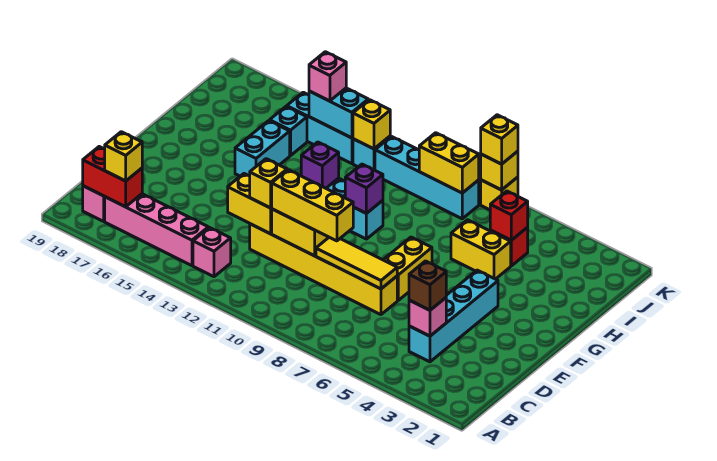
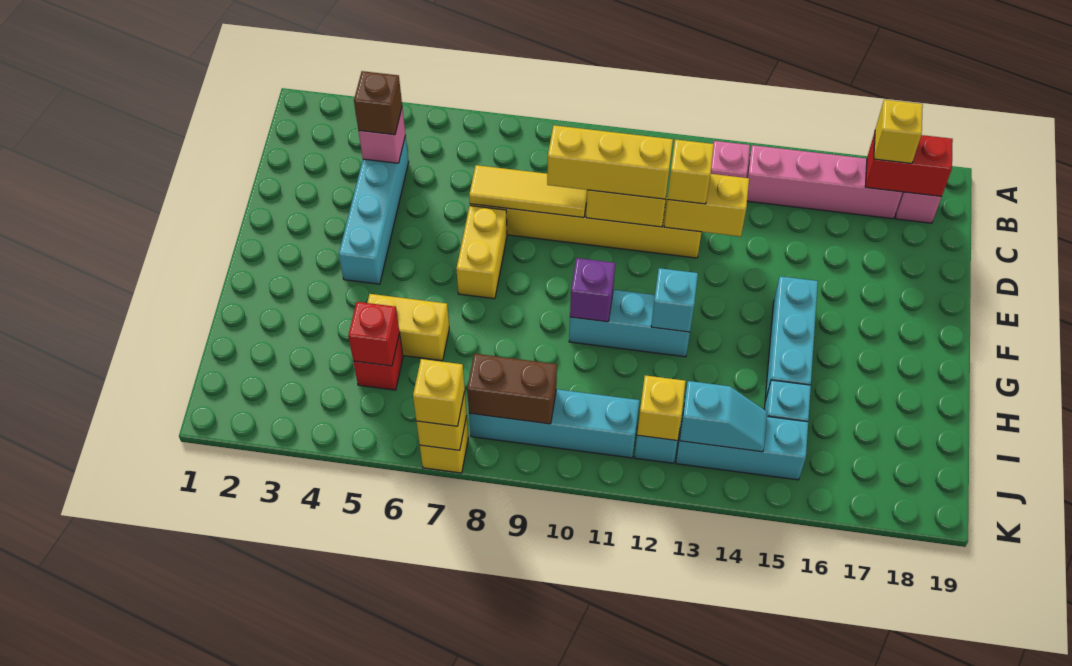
purple brick G12 level 2 -> cyan brick G12 level 2
cyan brick G15:H15 level 1 -> cyan brick F15:H15 level 1
yellow brick J8:J9 level 2 -> brown brick J8:J9 level 2
cyan brick J13:J14 level 2 -> cyan slope J13:J14 level 2 top 13
pink brick J14 level 3 -> none

